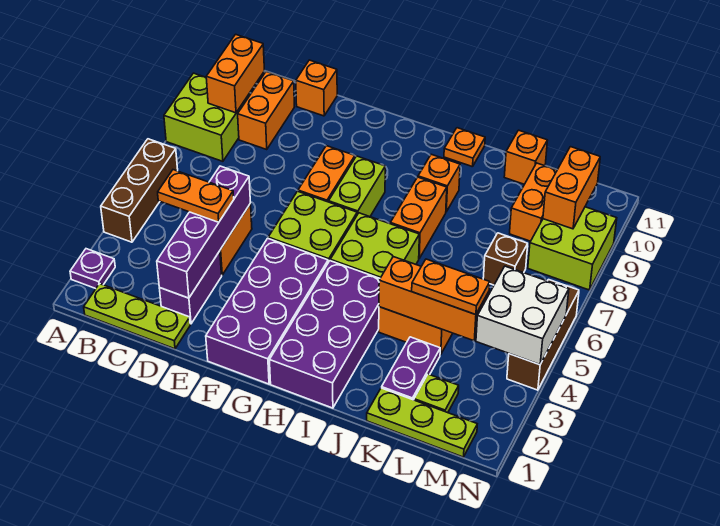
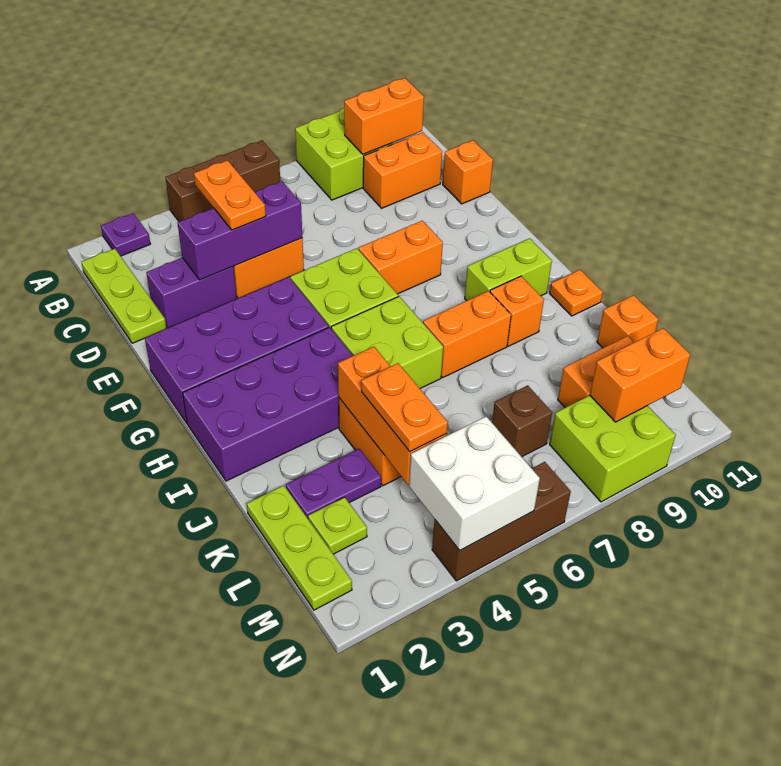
purple brick D2:D5 level 2 -> purple brick D3:D5 level 2
lime brick G7:G8 level 1 -> lime brick H9:H10 level 1

